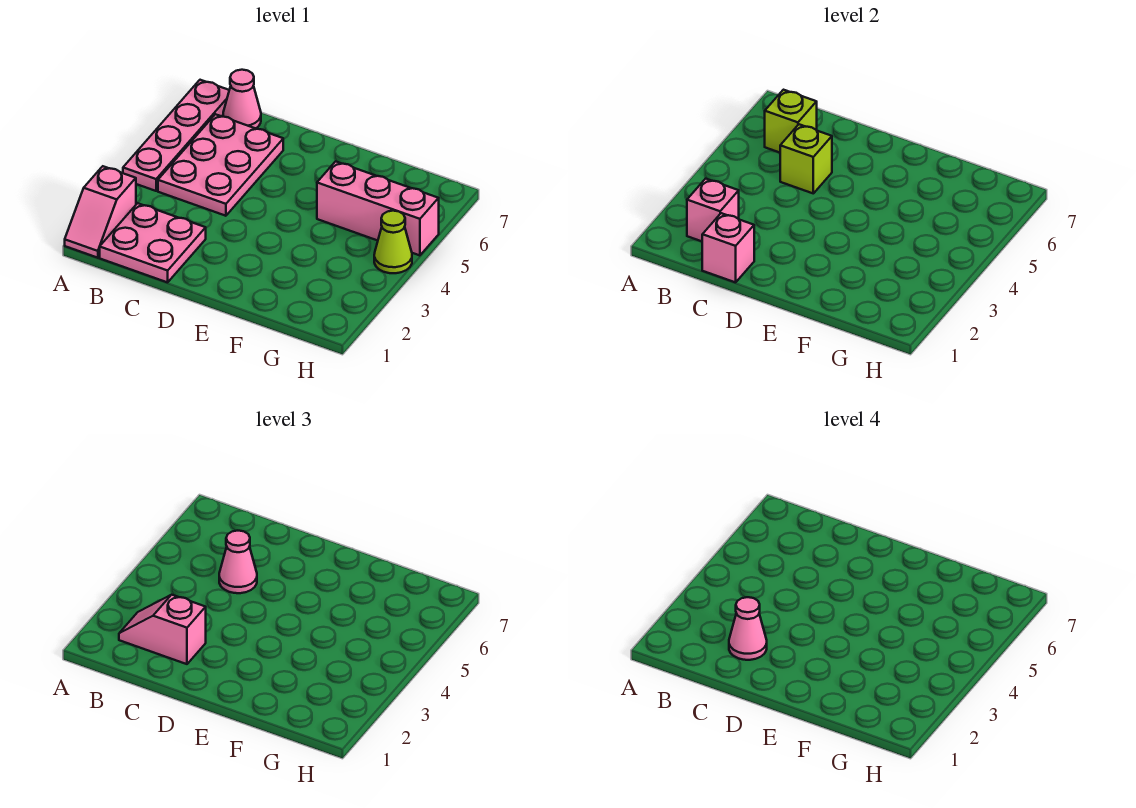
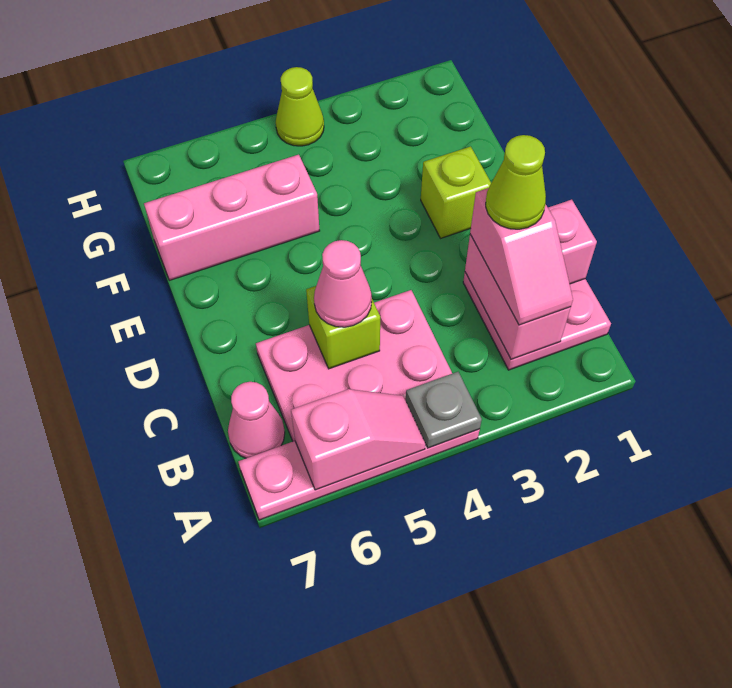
pink slope A1:A2 level 1 top 2 -> pink slope A5:A6 level 2 top 6
none -> grey plate A4 level 2
pink brick B2 level 2 -> pink brick B2:C2 level 2
lime brick B6 level 2 -> lime brick E2 level 1
pink cone C2 level 4 -> lime cone C2 level 4
pink brick F5:H5 level 1 -> pink brick F5:F7 level 1

